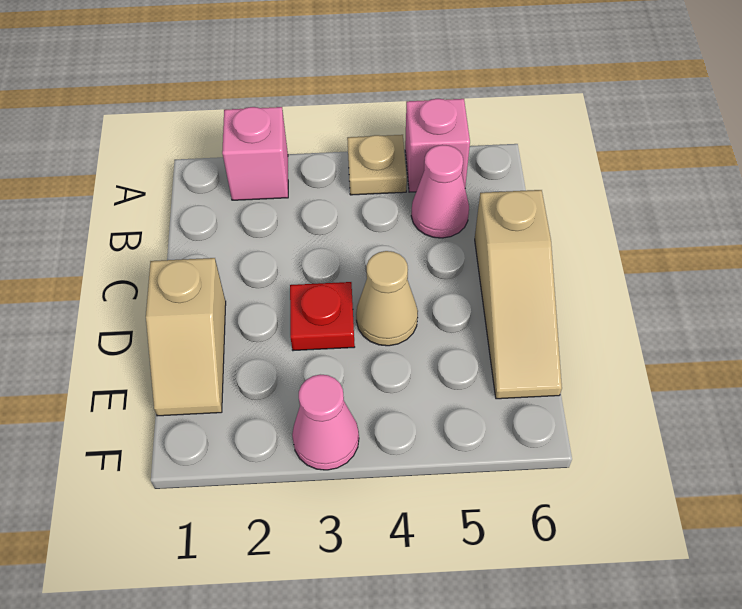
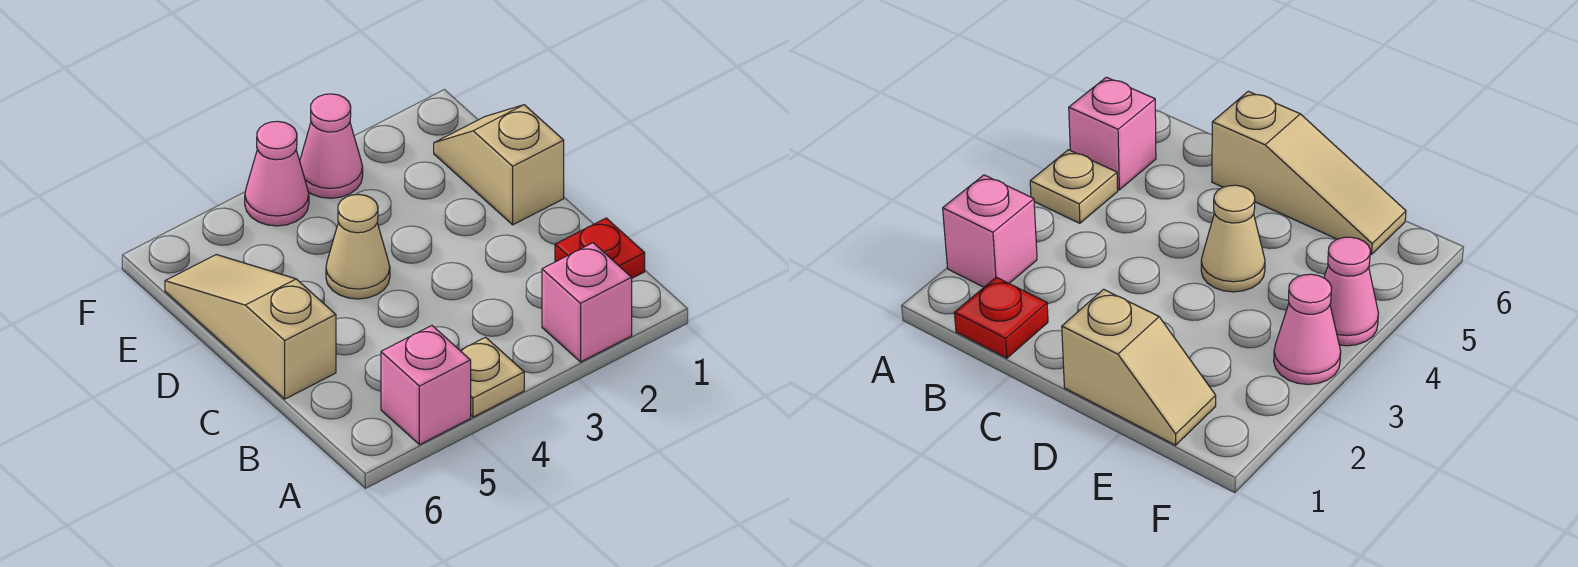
pink cone B5 level 1 -> pink cone F4 level 1
red plate D3 level 1 -> red plate B1 level 1

